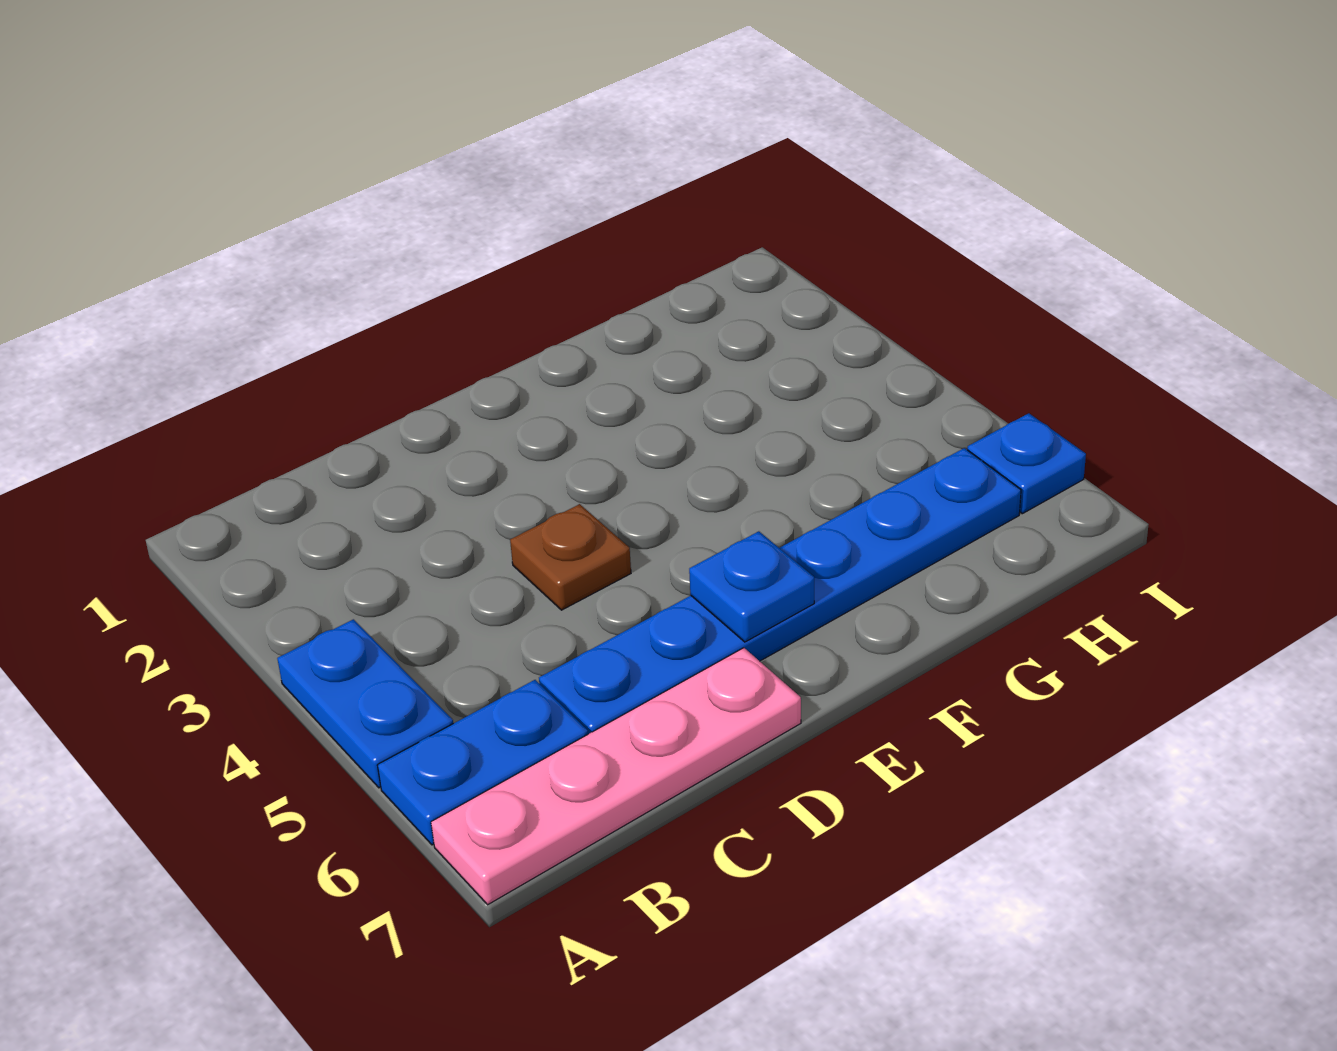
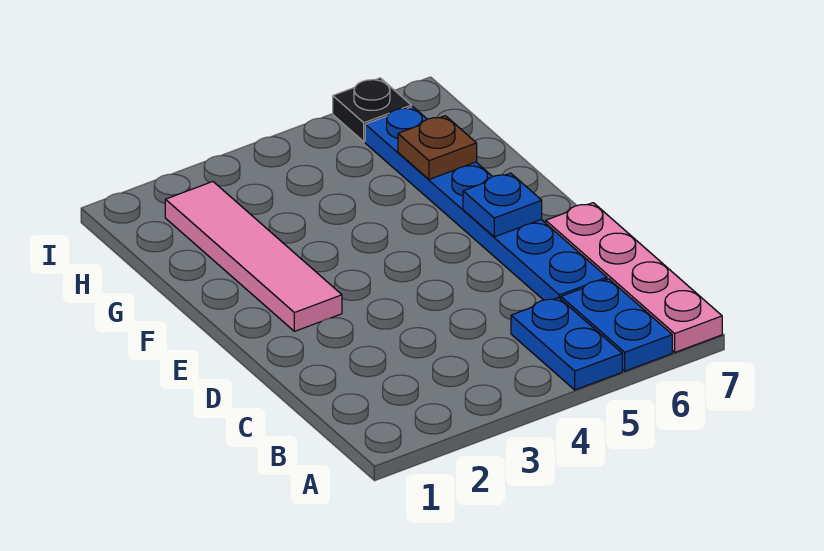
blue plate A4:A5 level 1 -> blue plate A5:B5 level 1
brown plate D4 level 1 -> brown plate G6 level 2
none -> pink tile E2:H2 level 1
blue plate I6 level 1 -> black plate I6 level 1

